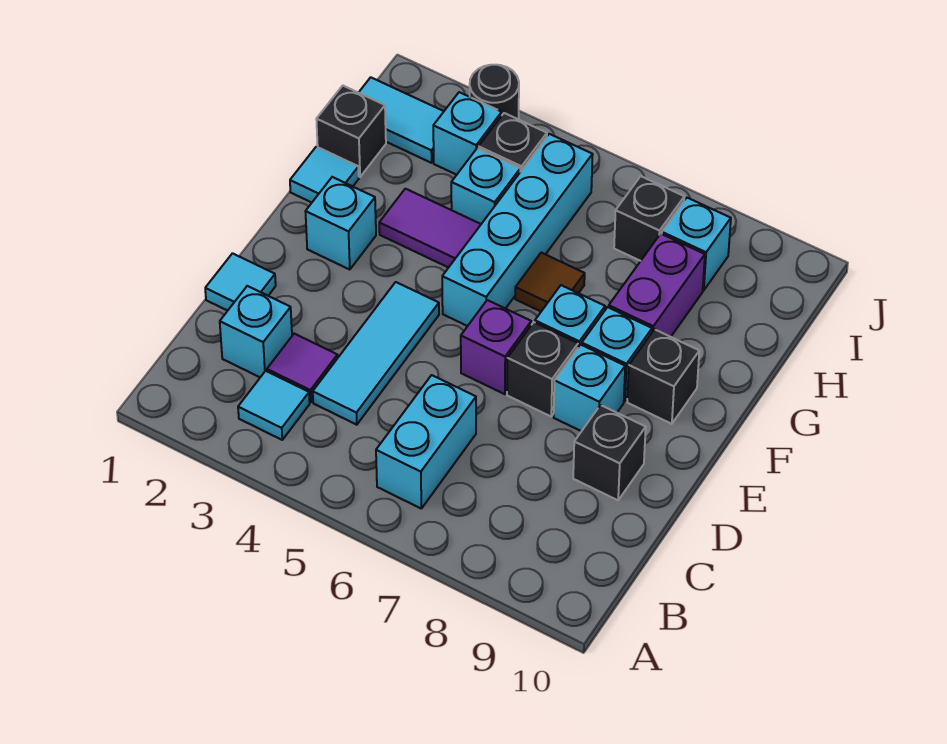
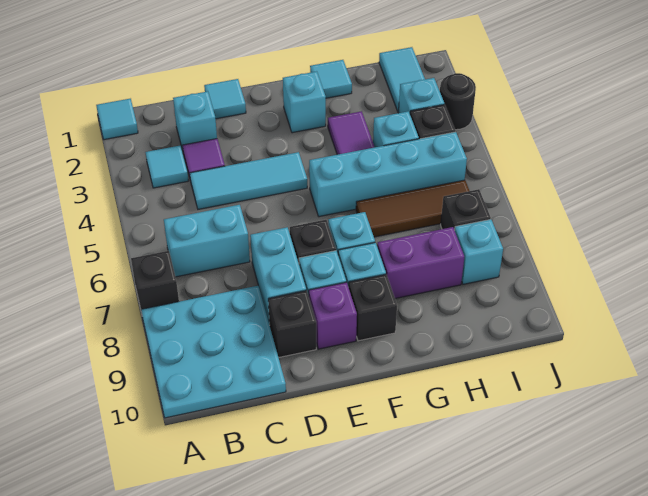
none -> cyan tile A1 level 1
none -> cyan plate A8:C10 level 1
none -> cyan brick D7:D8 level 1
purple brick E6 level 1 -> purple brick E9 level 1
brown tile G6 level 1 -> brown tile G6:I6 level 1
black brick H1 level 1 -> black brick A7 level 1

